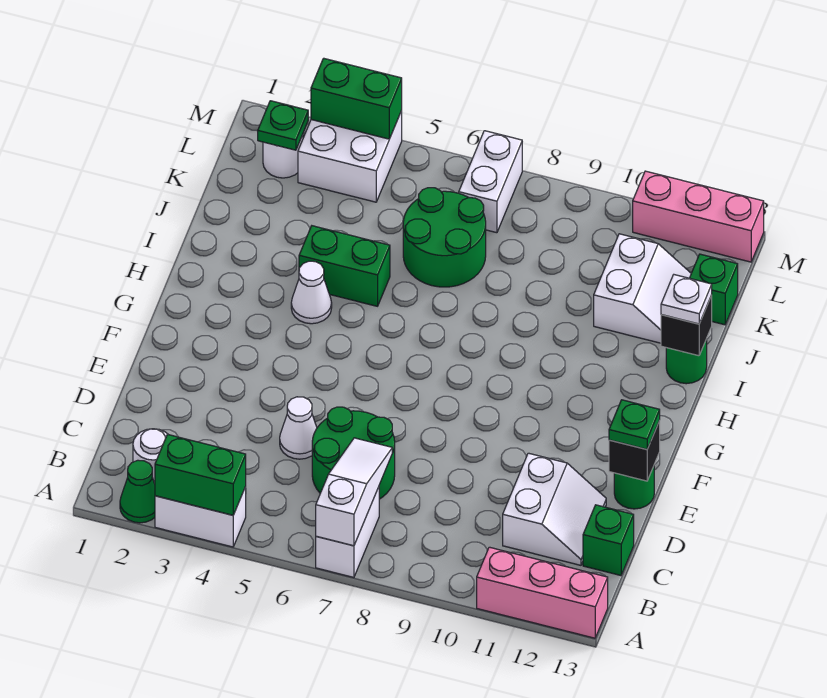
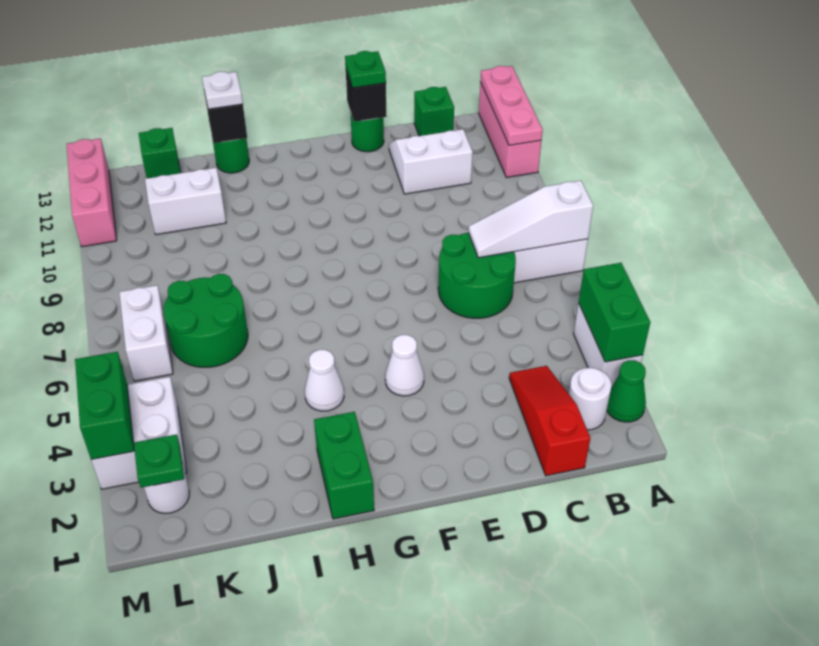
none -> pink plate A11:A13 level 2
none -> red slope C1:C3 level 1 top 1
white cone D5 level 1 -> white cone F4 level 1
green brick I4:I5 level 1 -> green brick H1:H2 level 1
white brick L7:M7 level 1 -> white brick L6:L7 level 1

